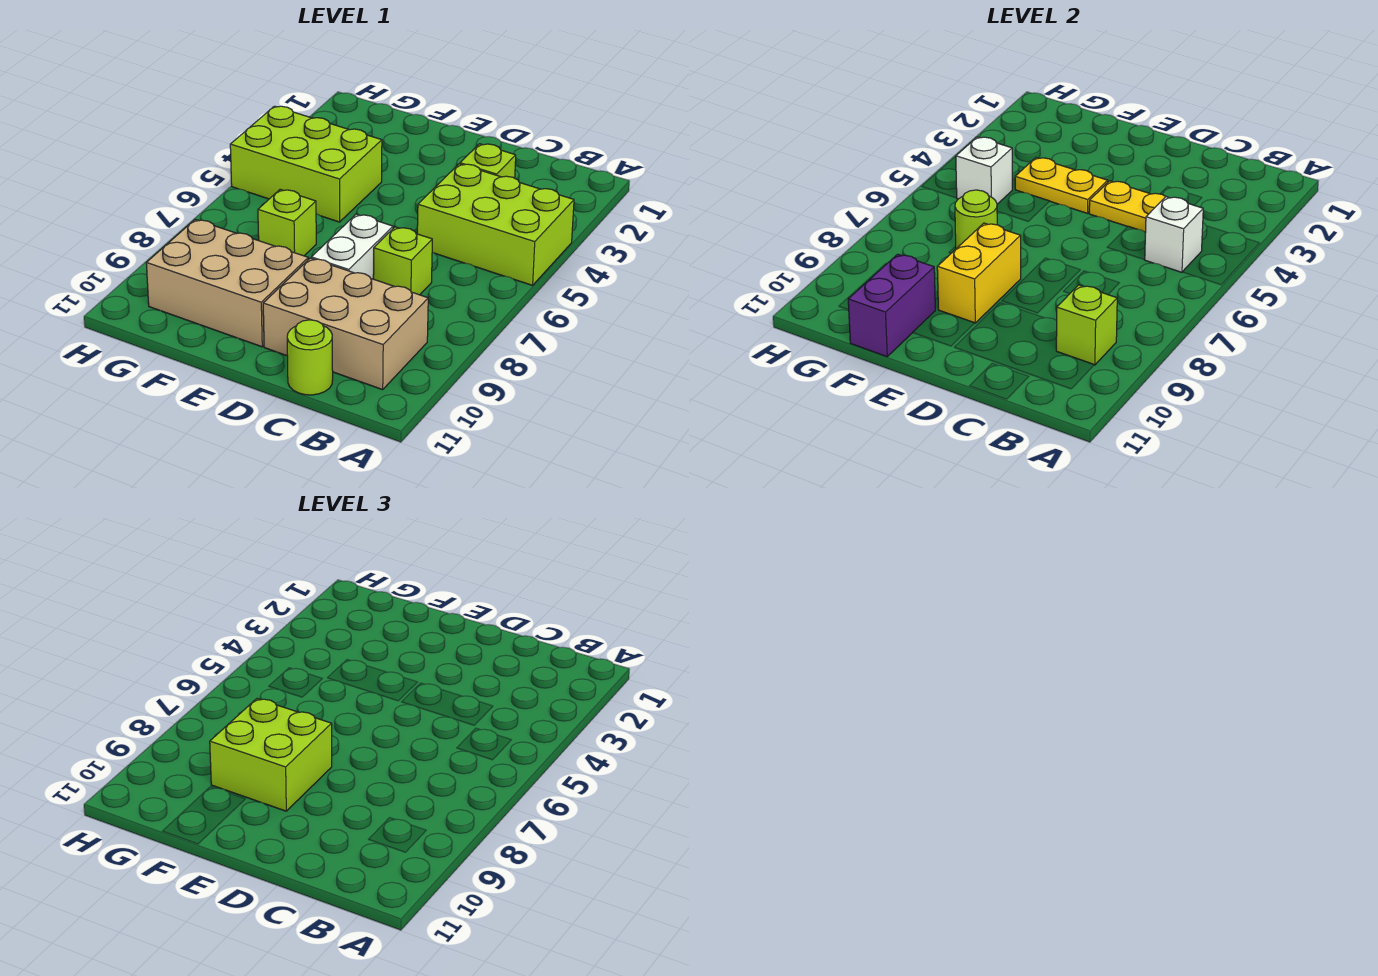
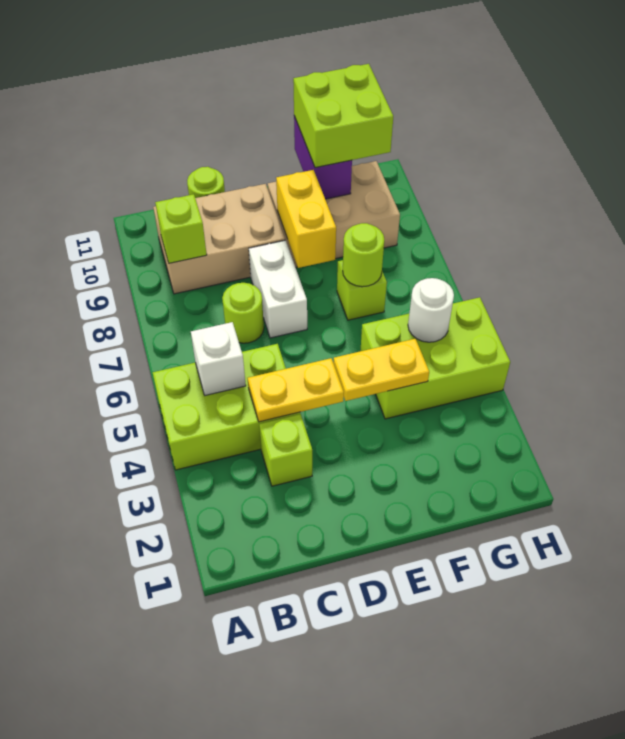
lime brick C7 level 1 -> lime round brick C7 level 1
lime brick E8:F9 level 3 -> lime brick F10:G11 level 3
white brick G5 level 2 -> white round brick G5 level 2

